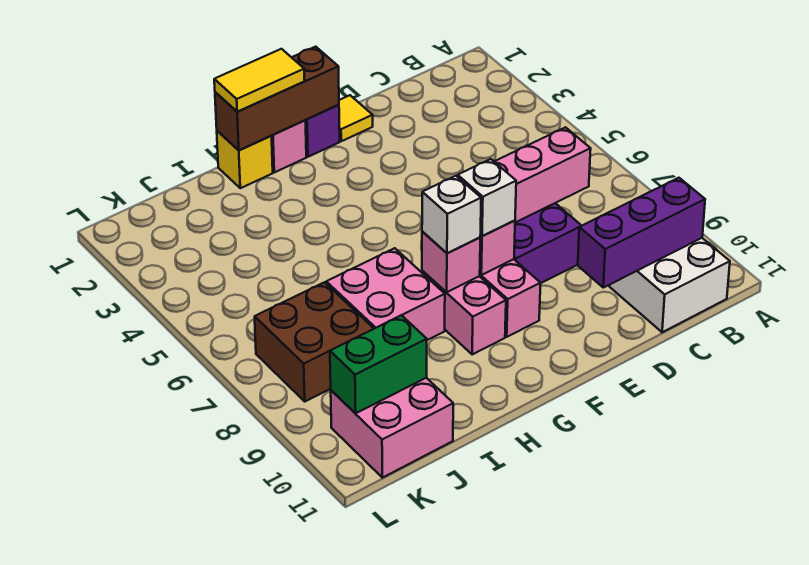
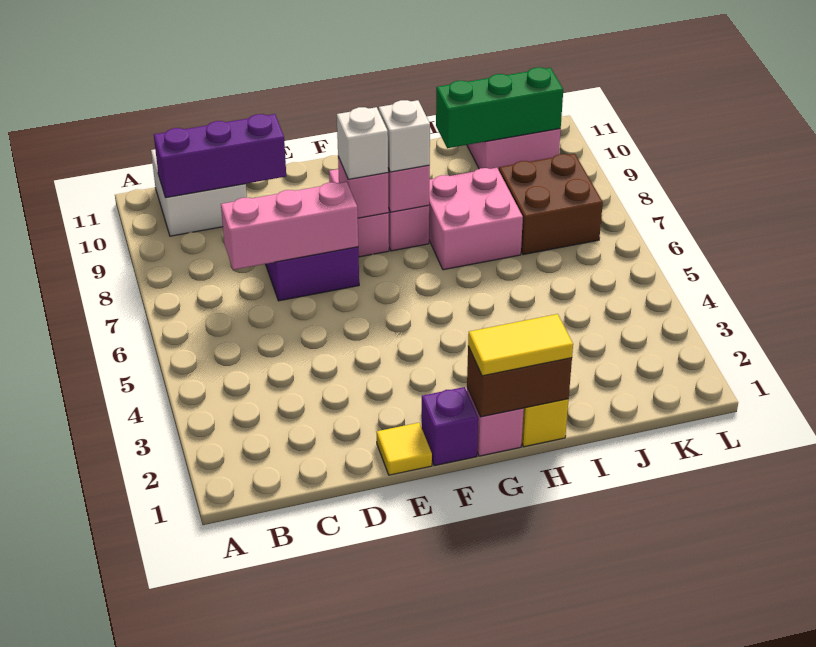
brown brick F1:H1 level 2 -> brown brick G1:H1 level 2
green brick J10:K10 level 2 -> green brick I10:K10 level 2

